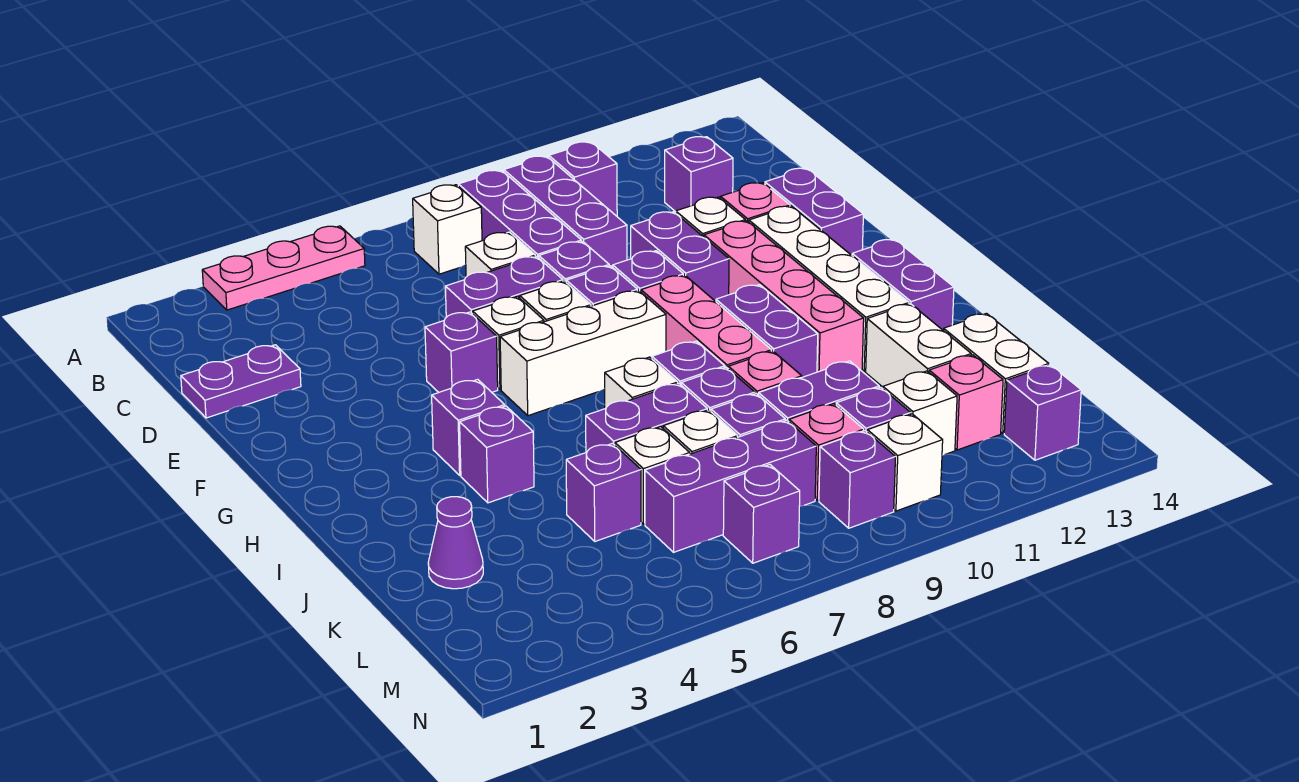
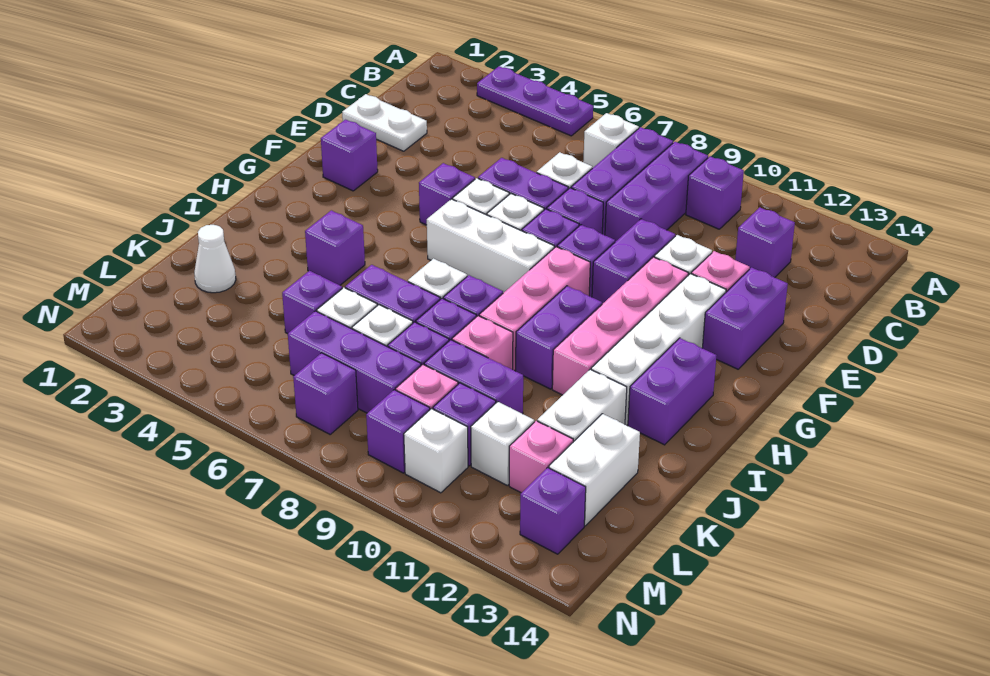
pink plate A3:A5 level 1 -> purple plate A3:A5 level 1
purple plate D1:D2 level 1 -> white plate D1:D2 level 1
purple brick H4 level 1 -> purple brick F2 level 1
purple cone K2 level 1 -> white cone K2 level 1

